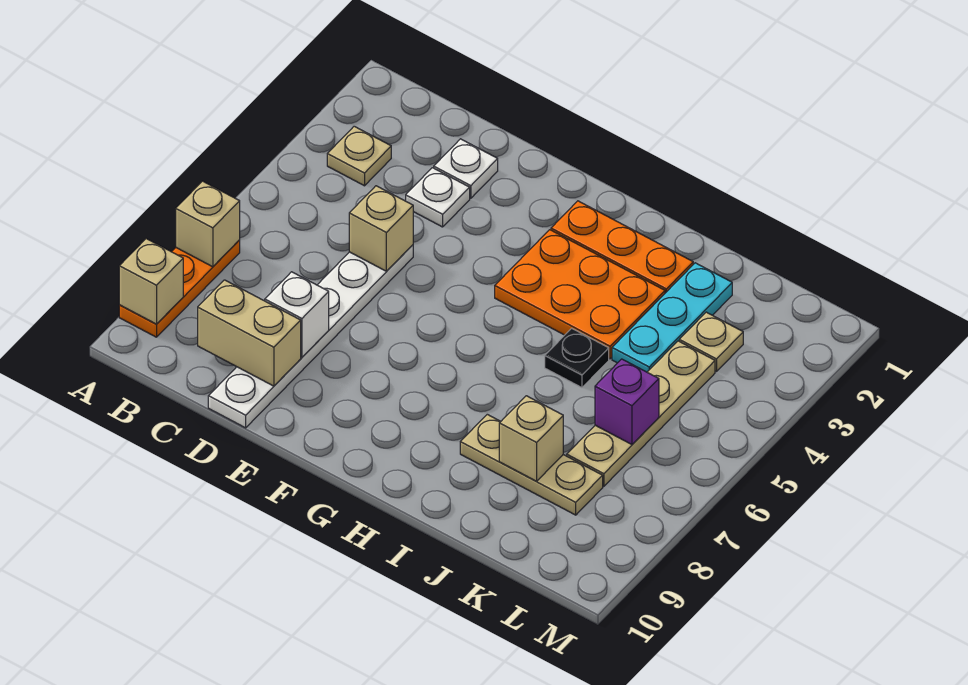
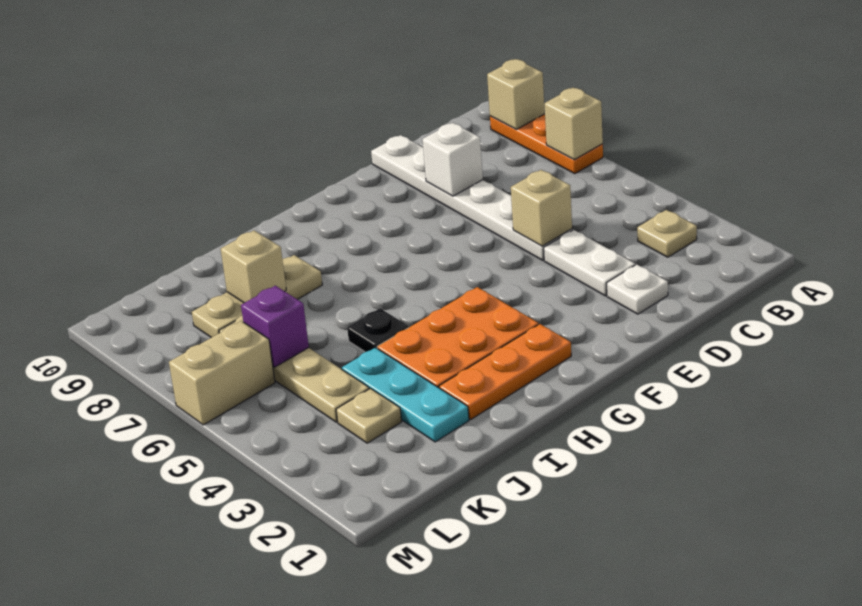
tan brick C9:D9 level 2 -> tan brick L6:M6 level 1
white plate D3 level 1 -> white plate D3:D4 level 1

